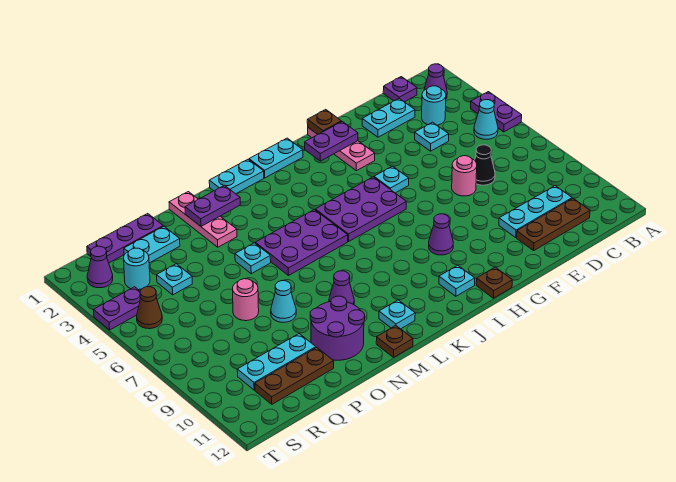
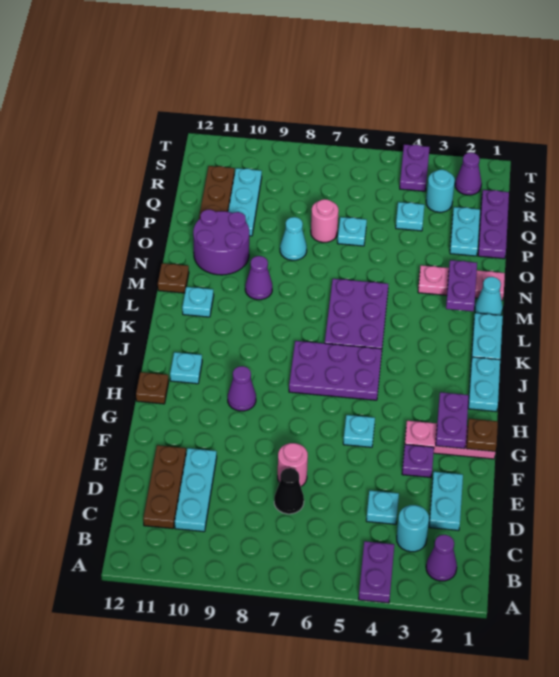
purple plate A4:A5 level 1 -> purple plate A4:B4 level 1
cyan cone B5 level 1 -> cyan cone M1 level 1
purple plate C1 level 1 -> purple plate F3 level 1
purple plate H5:J6 level 1 -> purple plate I5:J7 level 1
cyan plate N5 level 1 -> cyan plate P6 level 1
brown cone S5 level 1 -> none

